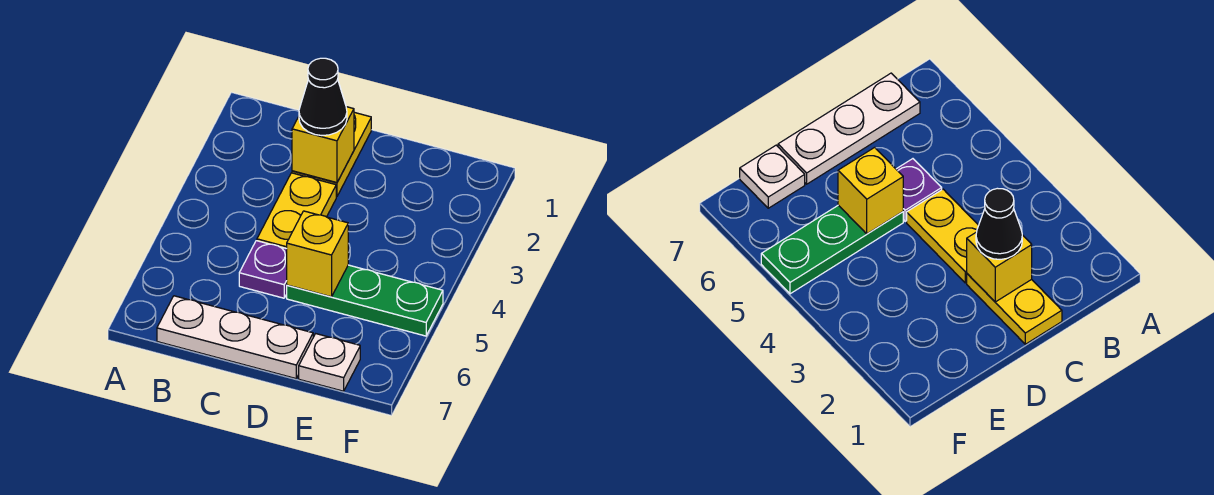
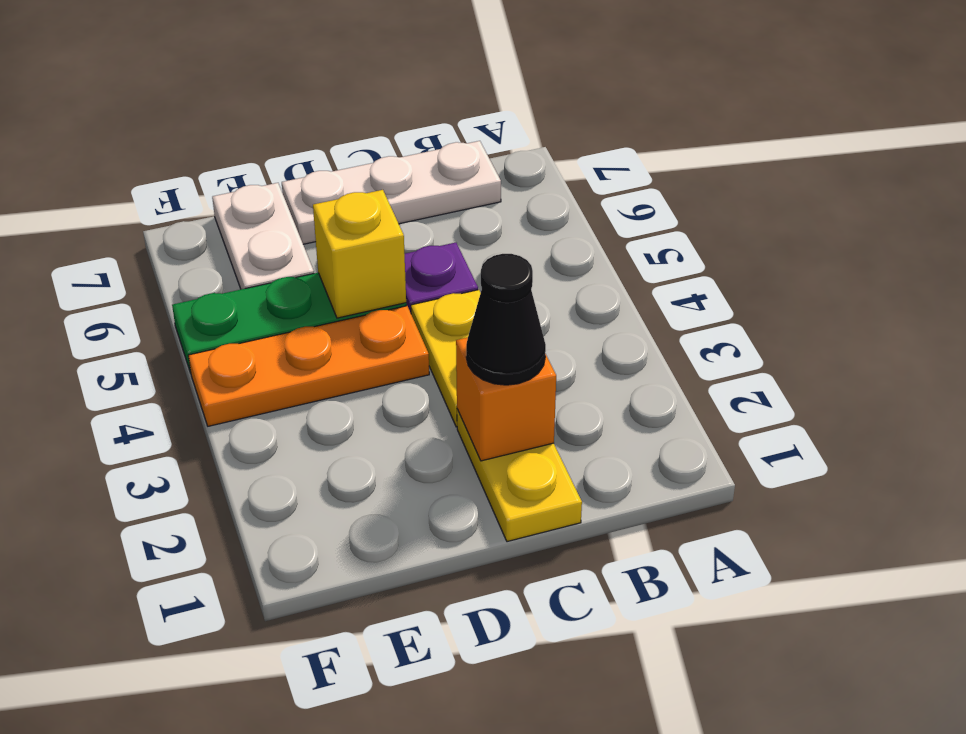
yellow brick C2 level 2 -> orange brick C2 level 2
none -> orange plate D4:F4 level 1
white plate E7 level 1 -> white plate E6:E7 level 1

